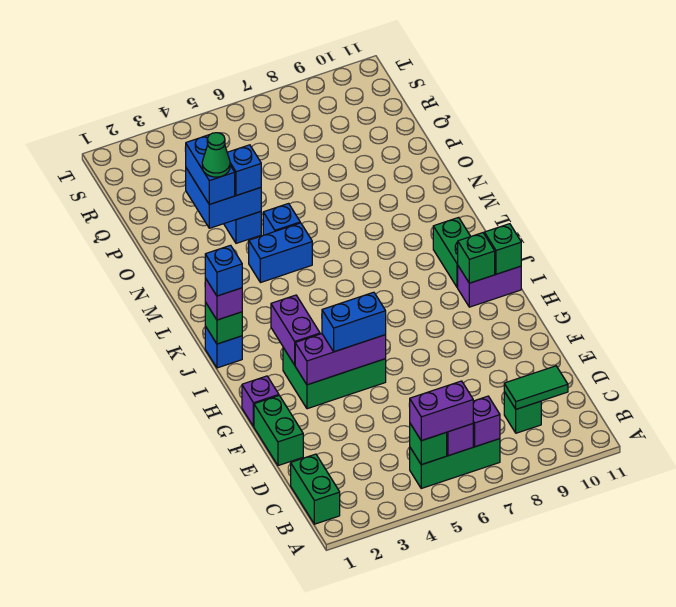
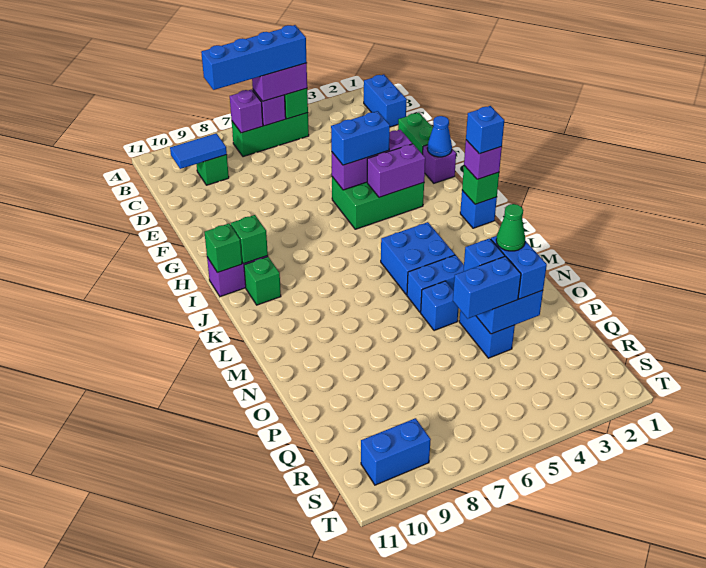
green brick B1:C1 level 1 -> blue brick B1:C1 level 1
none -> blue brick B5:B8 level 4
green tile C9:C10 level 2 -> blue tile C9:C10 level 2
none -> blue cone G1 level 2
purple brick H3:I3 level 2 -> purple brick H3:H4 level 2
green brick J10:K10 level 1 -> green brick J10 level 1
none -> blue brick K4:L5 level 1
none -> blue brick P4:P5 level 3
none -> blue brick S9:S10 level 1

